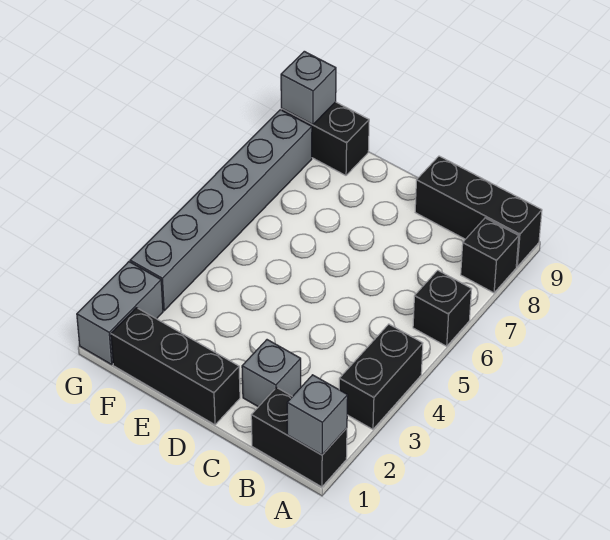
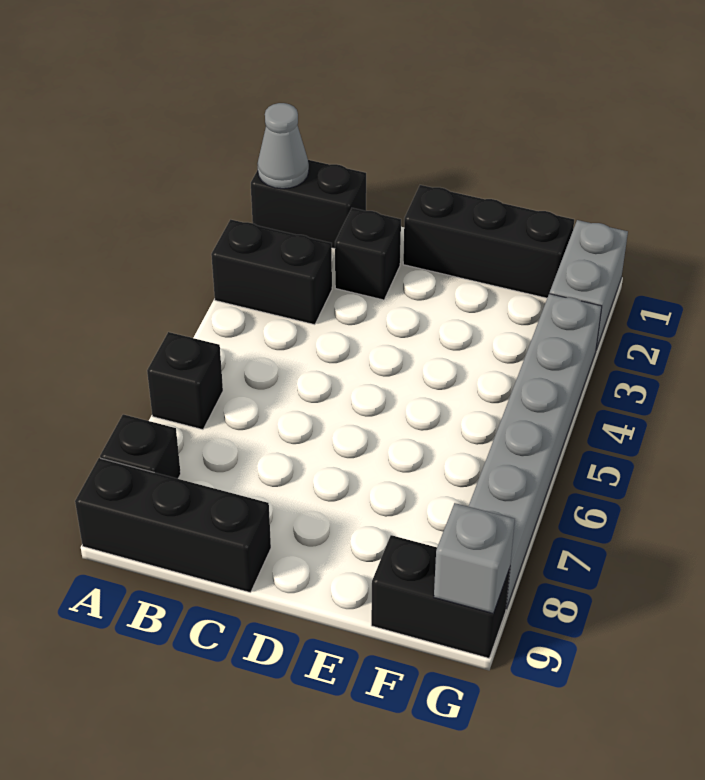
grey brick A1 level 2 -> grey cone A1 level 2
black brick A3:A4 level 1 -> black brick A3:B3 level 1
grey brick C2 level 1 -> black brick C2 level 1

